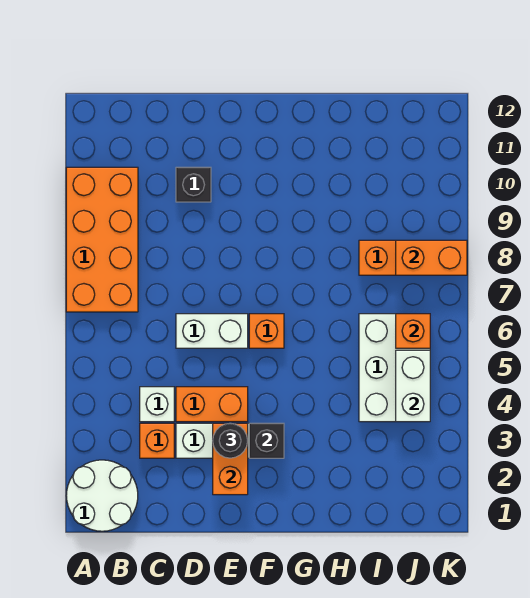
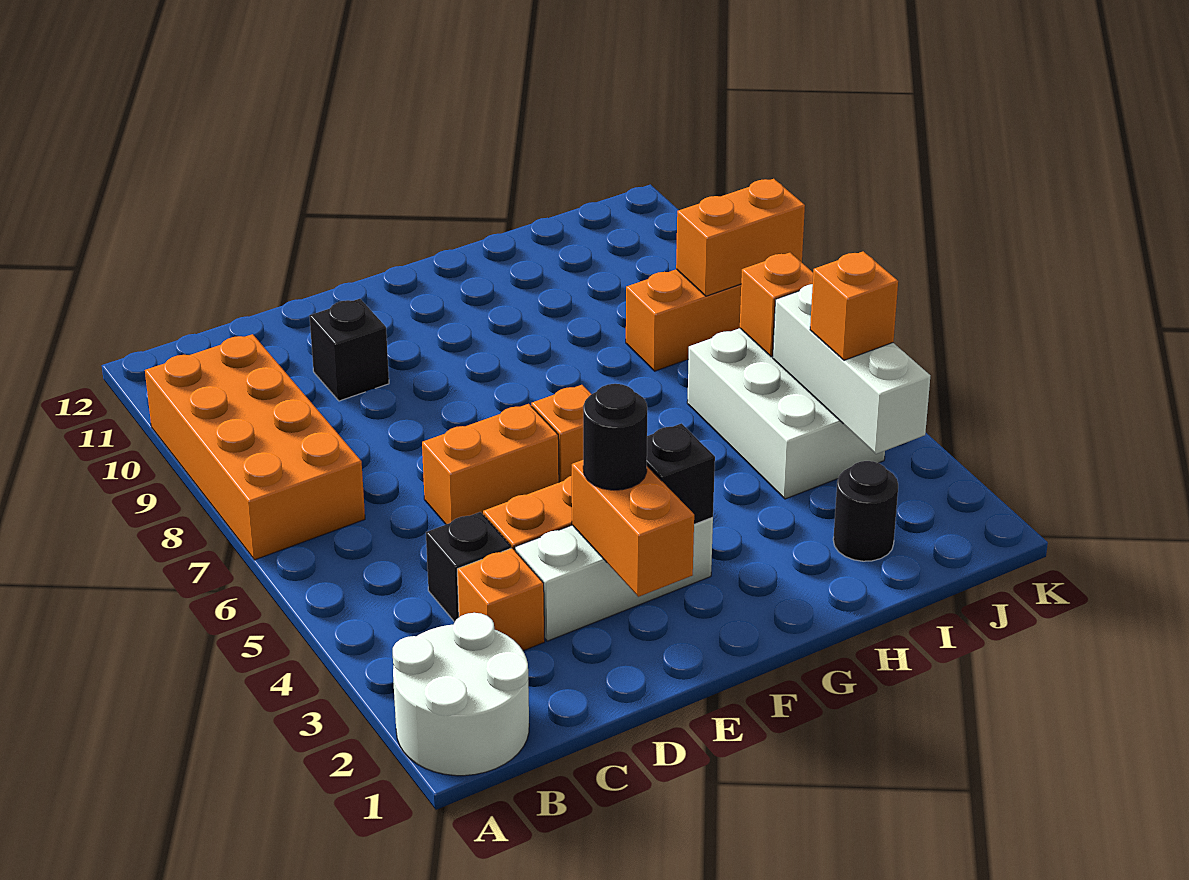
white brick C4 level 1 -> black brick C4 level 1
white brick D6:E6 level 1 -> orange brick D6:E6 level 1
none -> black round brick I2 level 1
white brick J4:J5 level 2 -> white brick J3:J5 level 2
none -> orange brick J4 level 3

